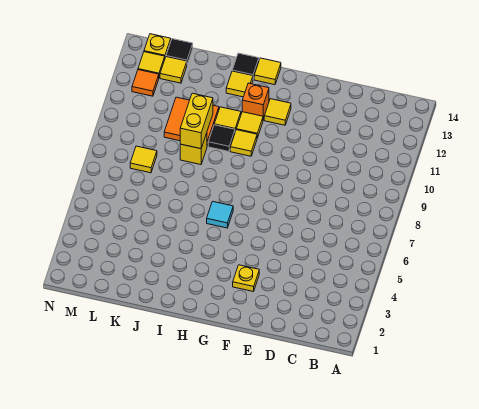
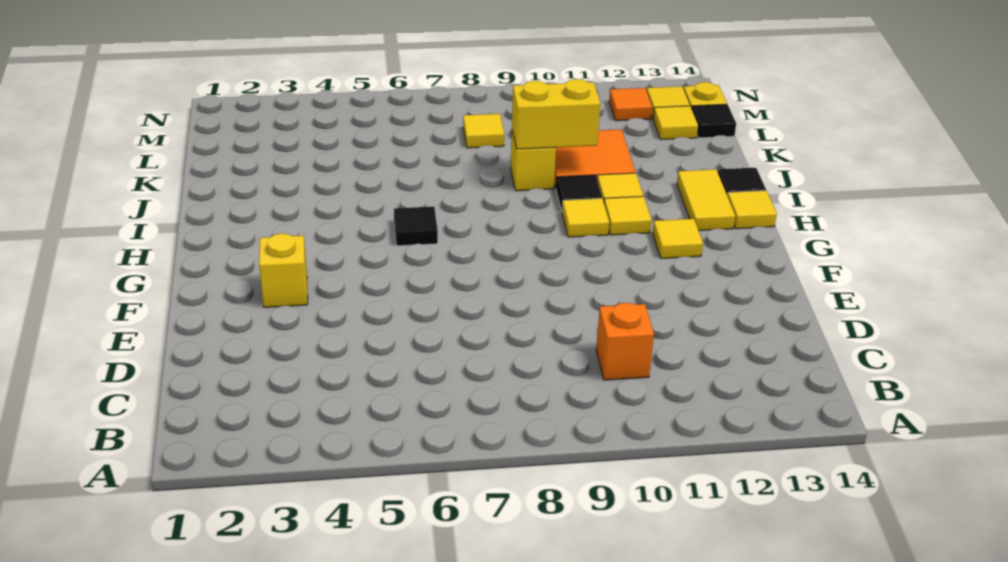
yellow plate F3 level 1 -> yellow brick F3 level 1
cyan tile H6 level 1 -> black tile H6 level 1
orange brick H12 level 1 -> orange brick C10 level 1
yellow tile I13 level 1 -> yellow tile H13:I13 level 1

